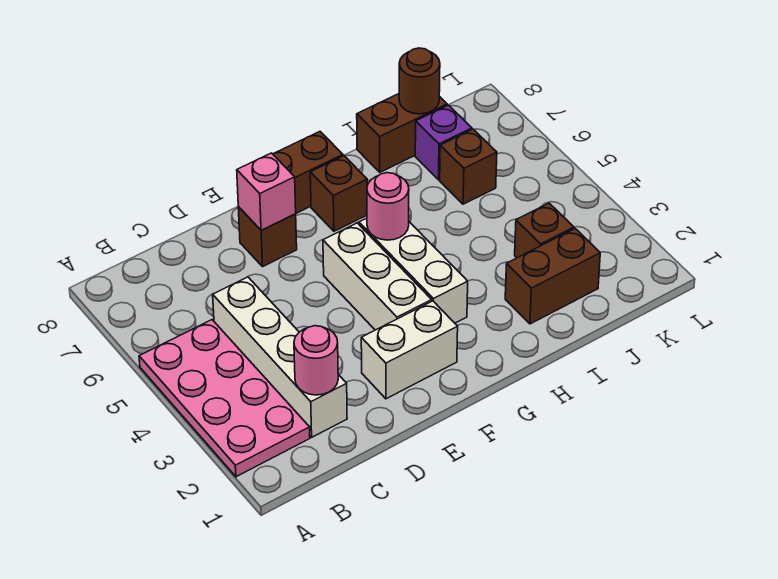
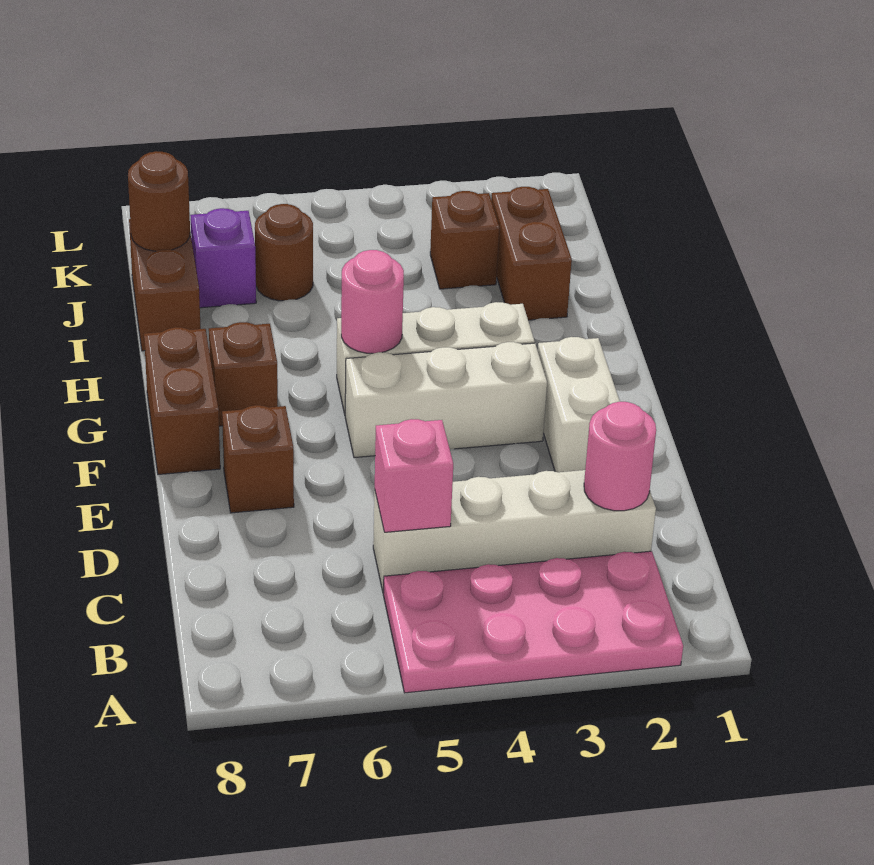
pink brick E7 level 2 -> pink brick C5 level 2
brown brick J6 level 1 -> brown round brick J6 level 1

